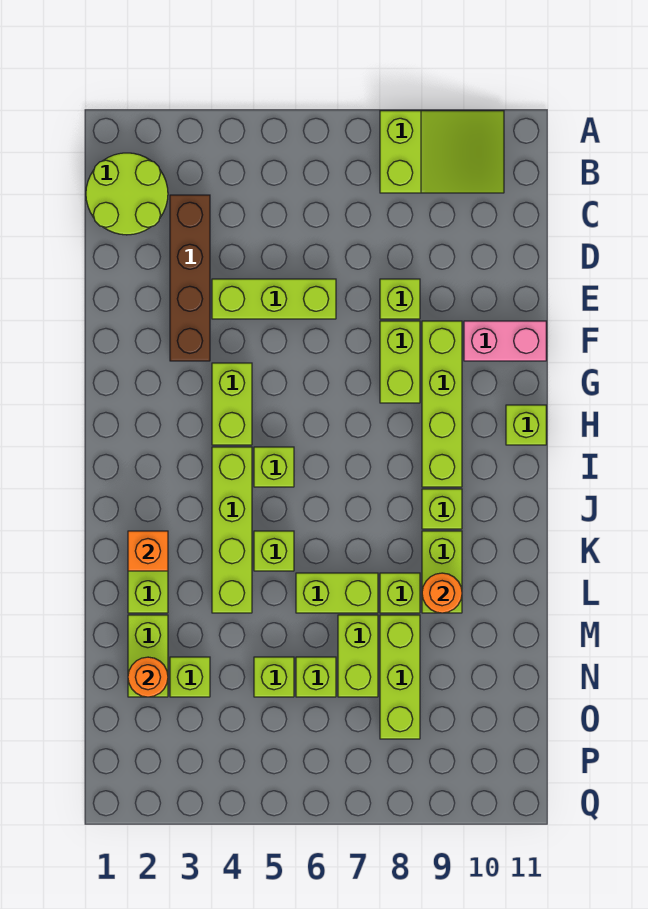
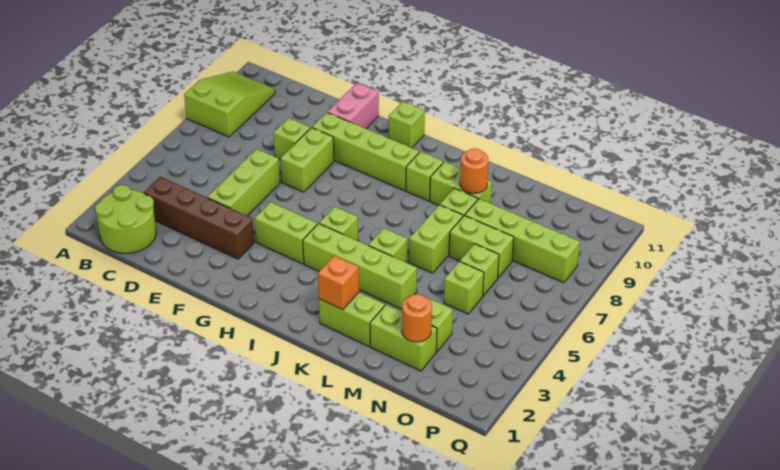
lime brick F8:G8 level 1 -> lime brick F7:F8 level 1
lime brick M8:O8 level 1 -> lime brick M8:P8 level 1

